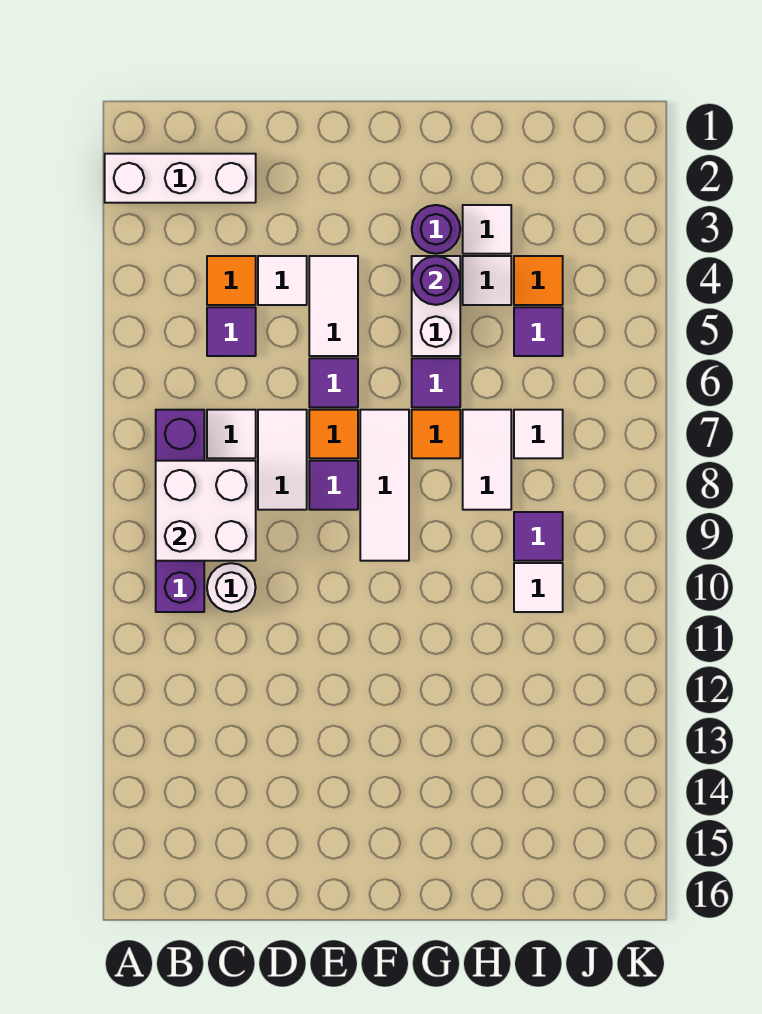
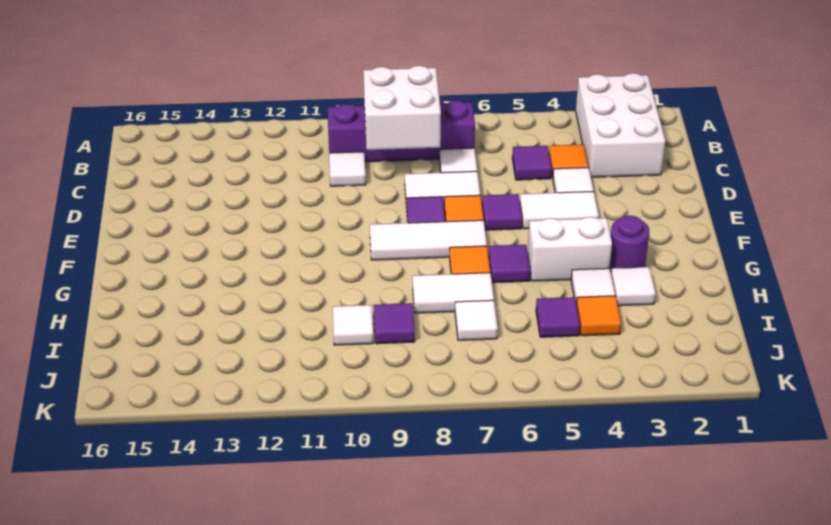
white brick A2:C2 level 1 -> white brick A2:C3 level 1
white round brick C10 level 1 -> white tile C10 level 1
purple round brick G4 level 2 -> none

